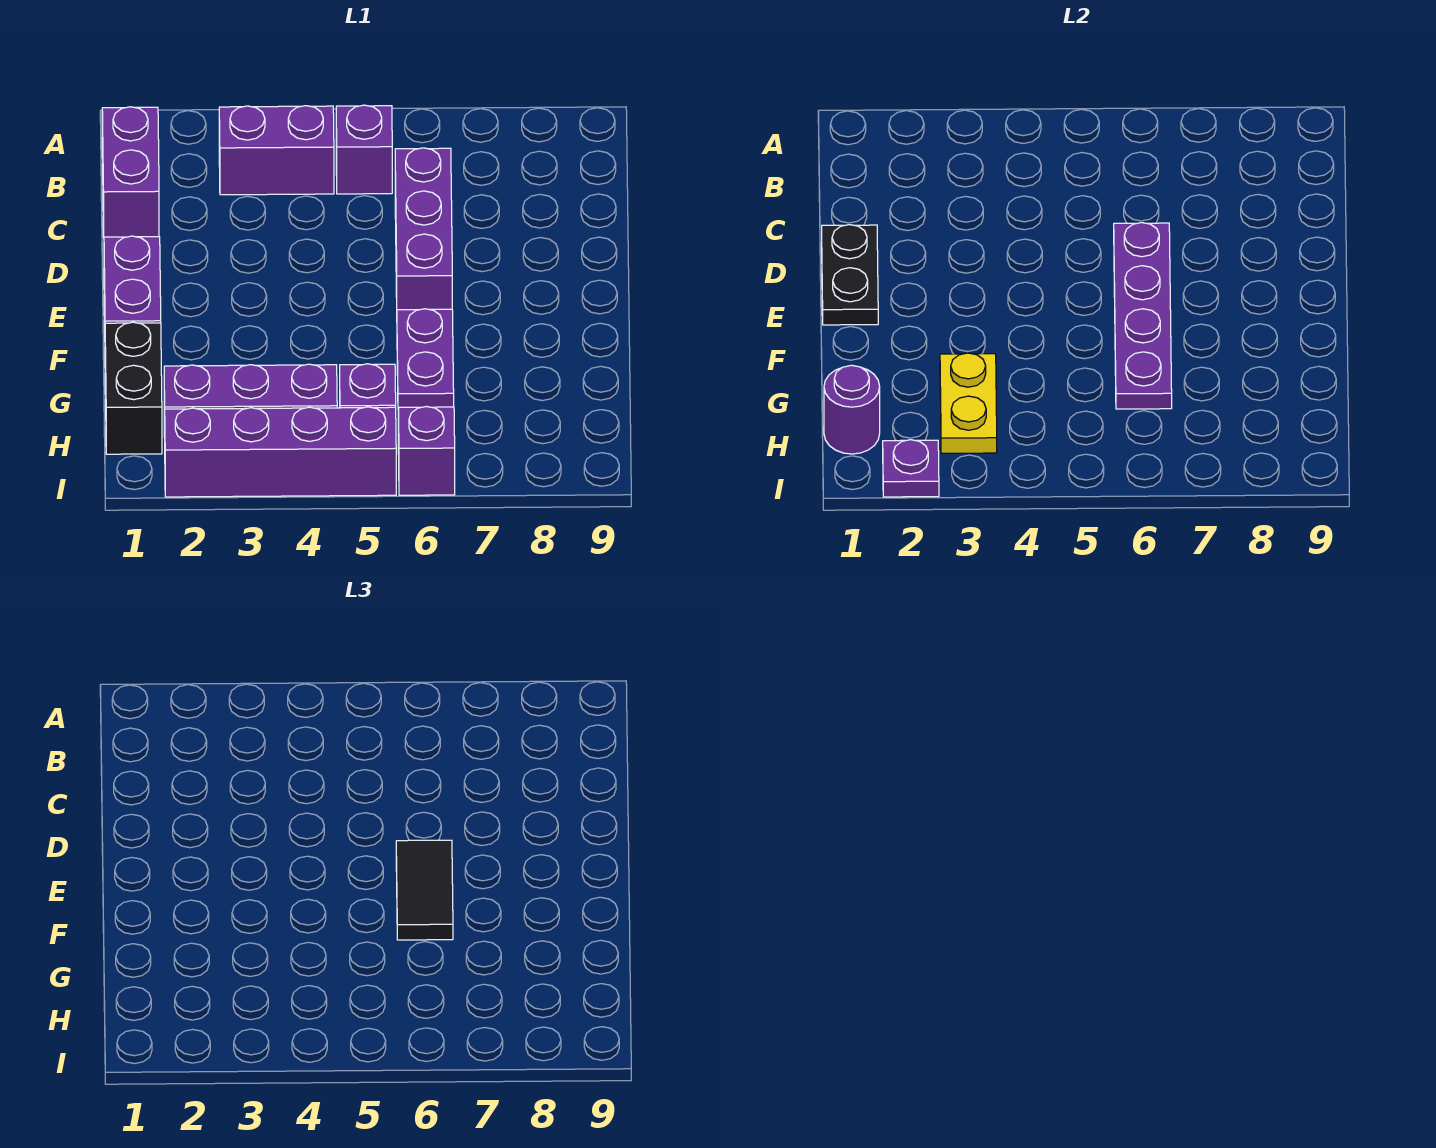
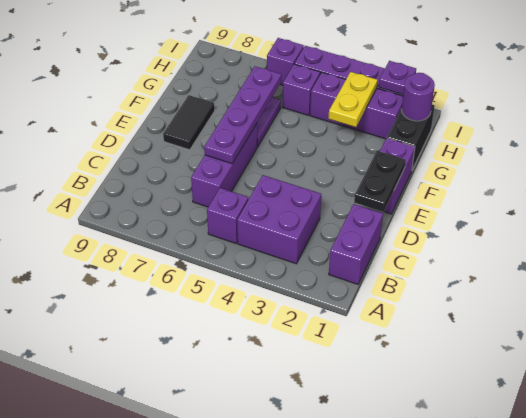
purple brick B3:B4 level 1 -> purple brick B3:C4 level 1
black tile E6:F6 level 3 -> black tile E8:F8 level 1

